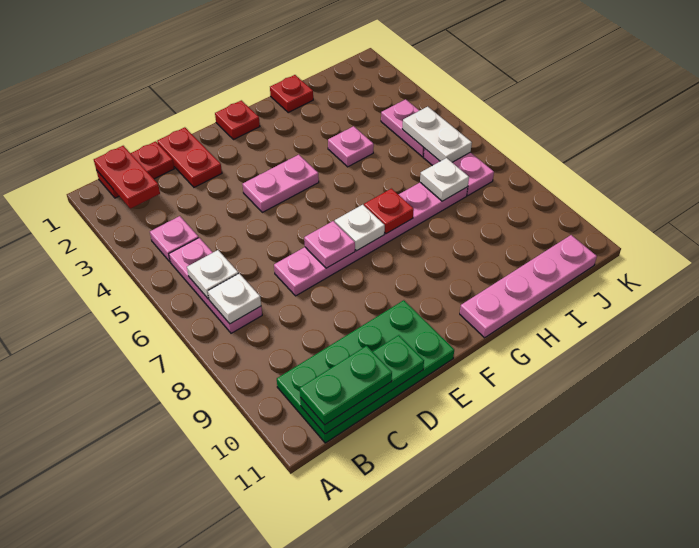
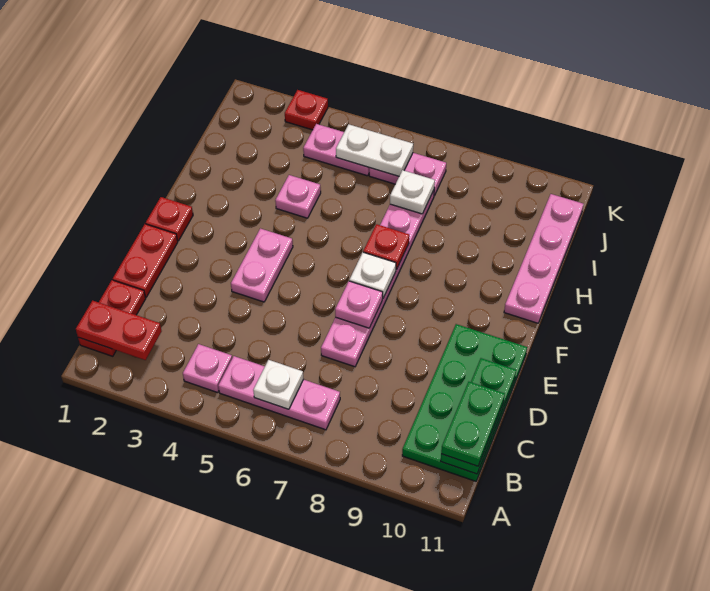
white plate B7 level 2 -> none
red plate D1:D2 level 1 -> red plate D1:E1 level 1
red plate H1 level 1 -> red plate K3 level 1

